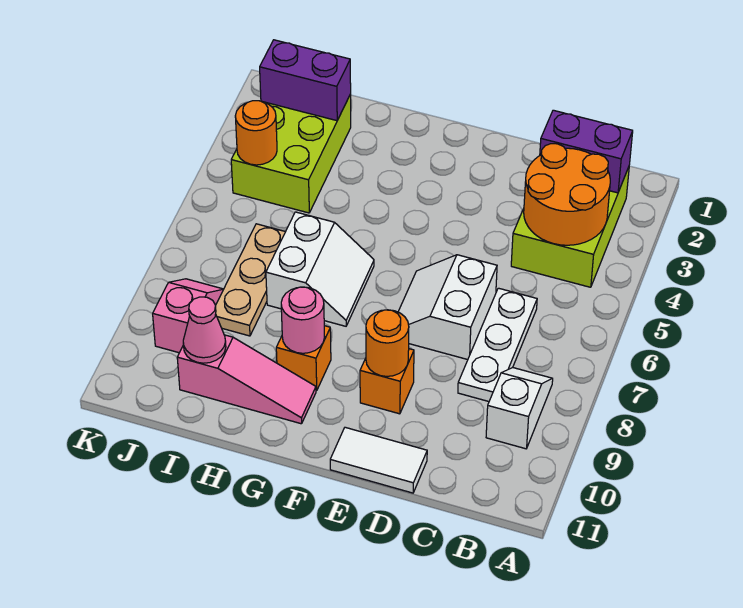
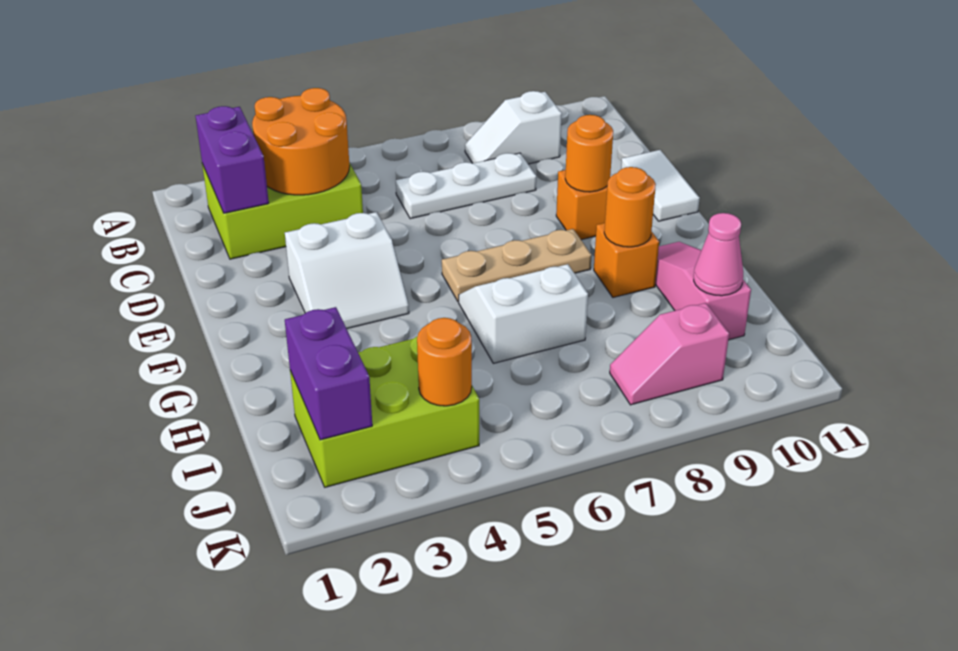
white slope D6:E7 level 1 top D -> white slope E3:F4 level 1 top E
pink round brick G9 level 2 -> orange round brick G9 level 2
tan plate I6:I8 level 1 -> tan plate F6:F8 level 1

